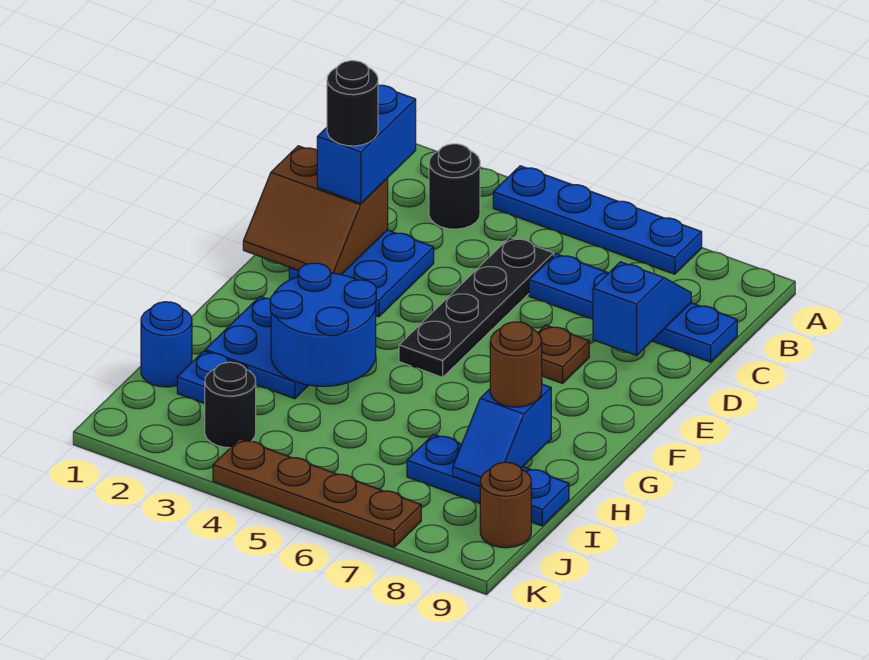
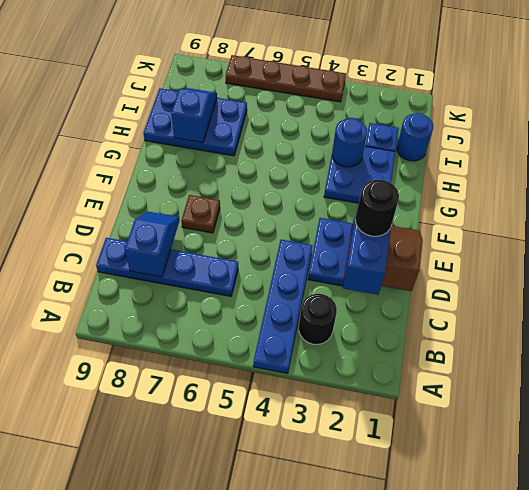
blue plate A4:A7 level 1 -> blue plate A4:D4 level 1
black plate C5:F5 level 1 -> none
blue slope C8:D8 level 2 top D -> blue slope C8:D8 level 2 top C
blue round brick G3:H4 level 2 -> blue round brick H3 level 2
brown round brick H8 level 3 -> none
blue plate I7:I9 level 1 -> blue plate H7:I9 level 1
black round brick J3 level 1 -> none
brown round brick J9 level 1 -> none

